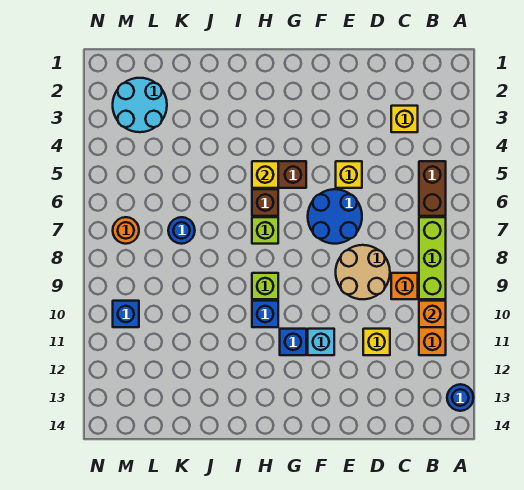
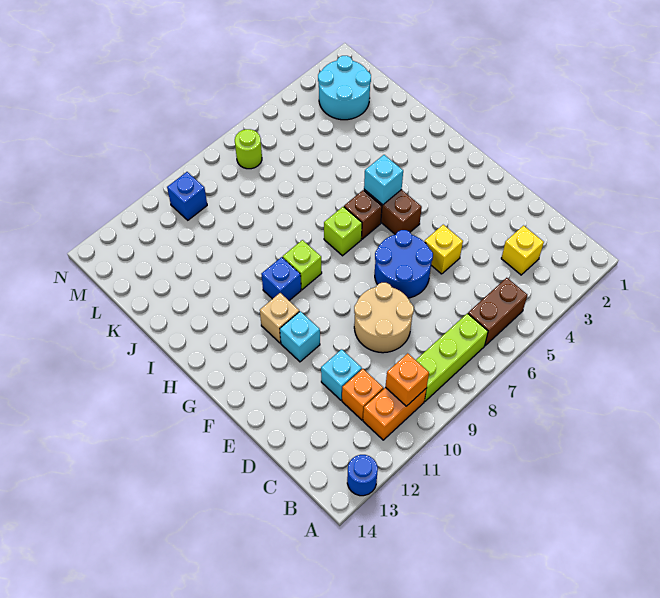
orange brick C9 level 1 -> orange brick C11 level 1
yellow brick D11 level 1 -> cyan brick D11 level 1
blue brick G11 level 1 -> tan brick G11 level 1
yellow brick H5 level 2 -> cyan brick H5 level 2
blue round brick K7 level 1 -> none
orange round brick M7 level 1 -> lime round brick M7 level 1

